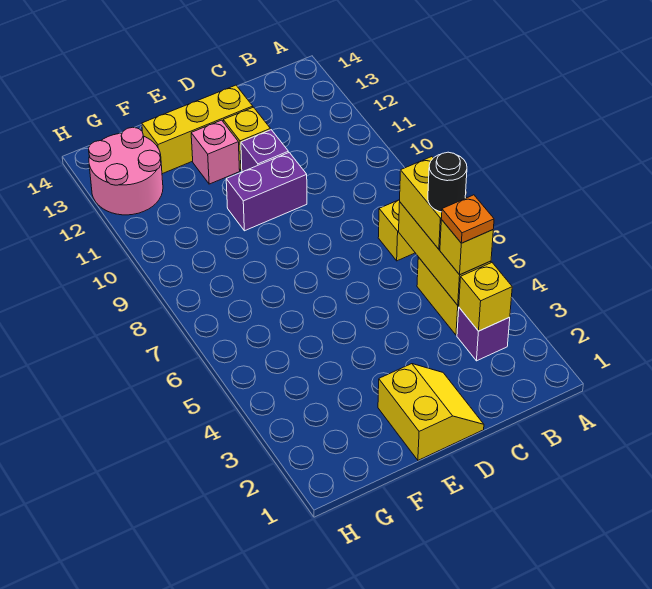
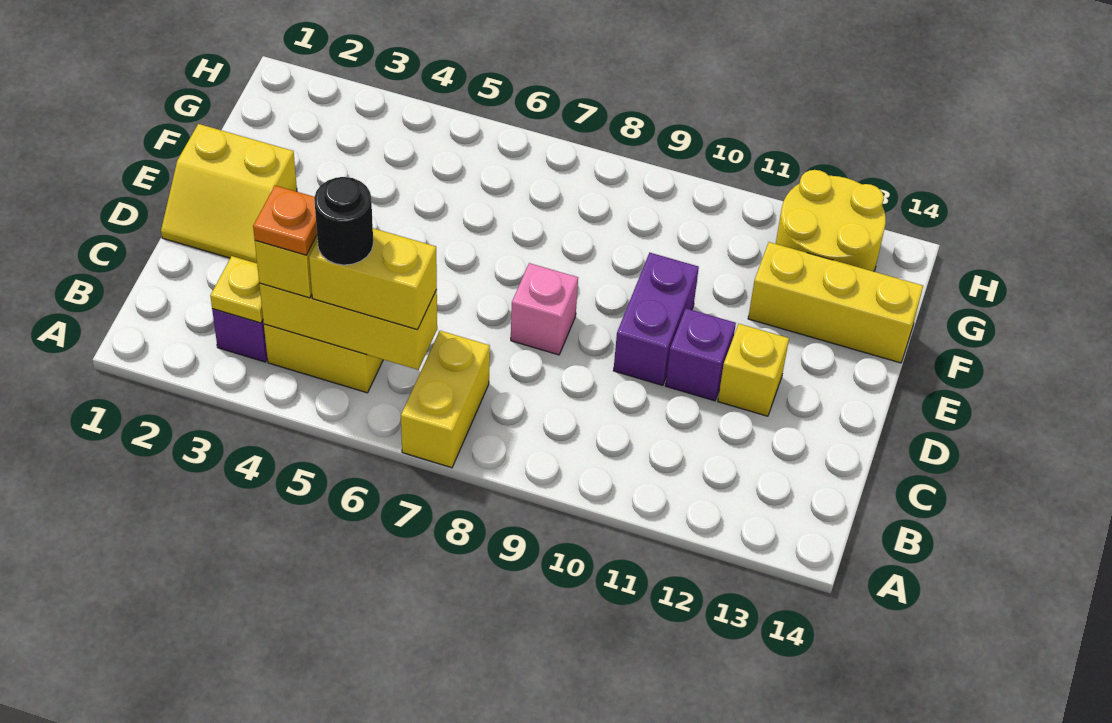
yellow brick B3 level 2 -> yellow plate B3 level 2
yellow brick D13:F13 level 1 -> yellow brick F12:F14 level 1
pink brick E12 level 1 -> pink brick D8 level 1
pink round brick G12:H13 level 1 -> yellow round brick G12:H13 level 1

